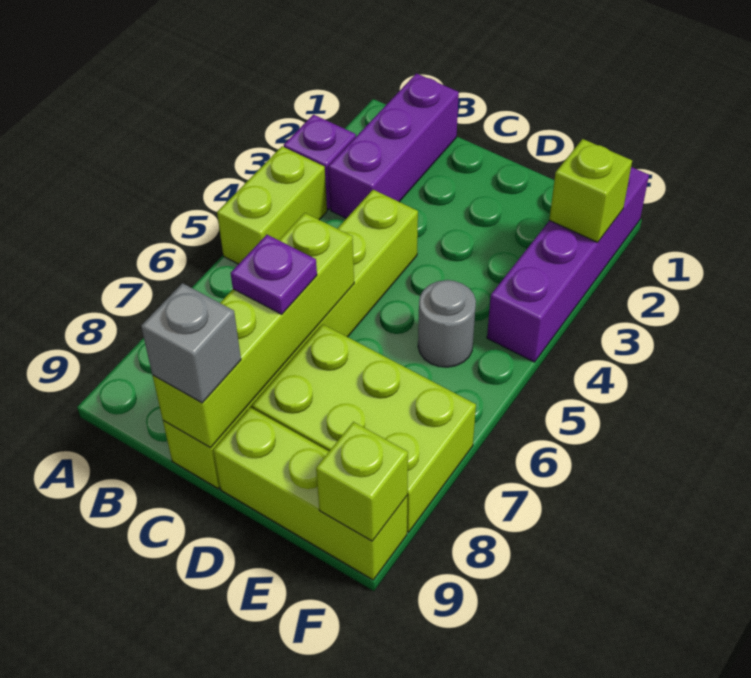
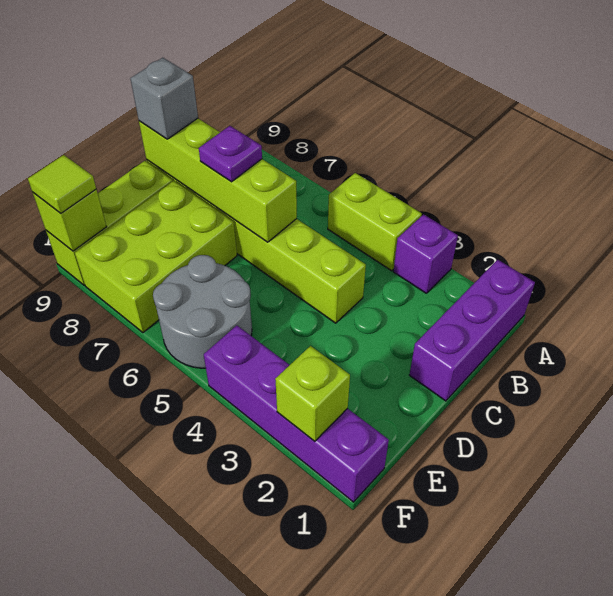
purple brick B1:B3 level 1 -> purple brick A1:C1 level 1
grey round brick E5 level 1 -> grey round brick E5:F6 level 1
none -> lime tile F9 level 3

